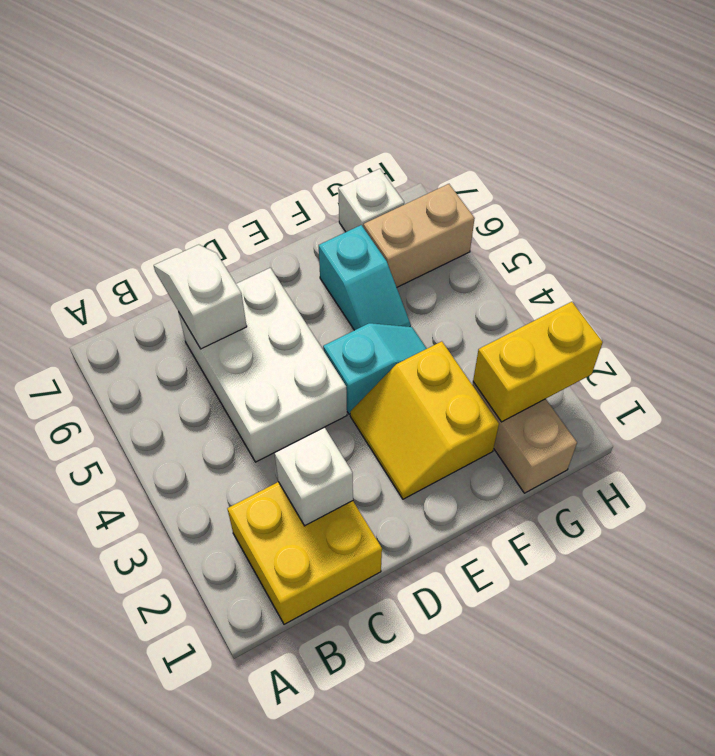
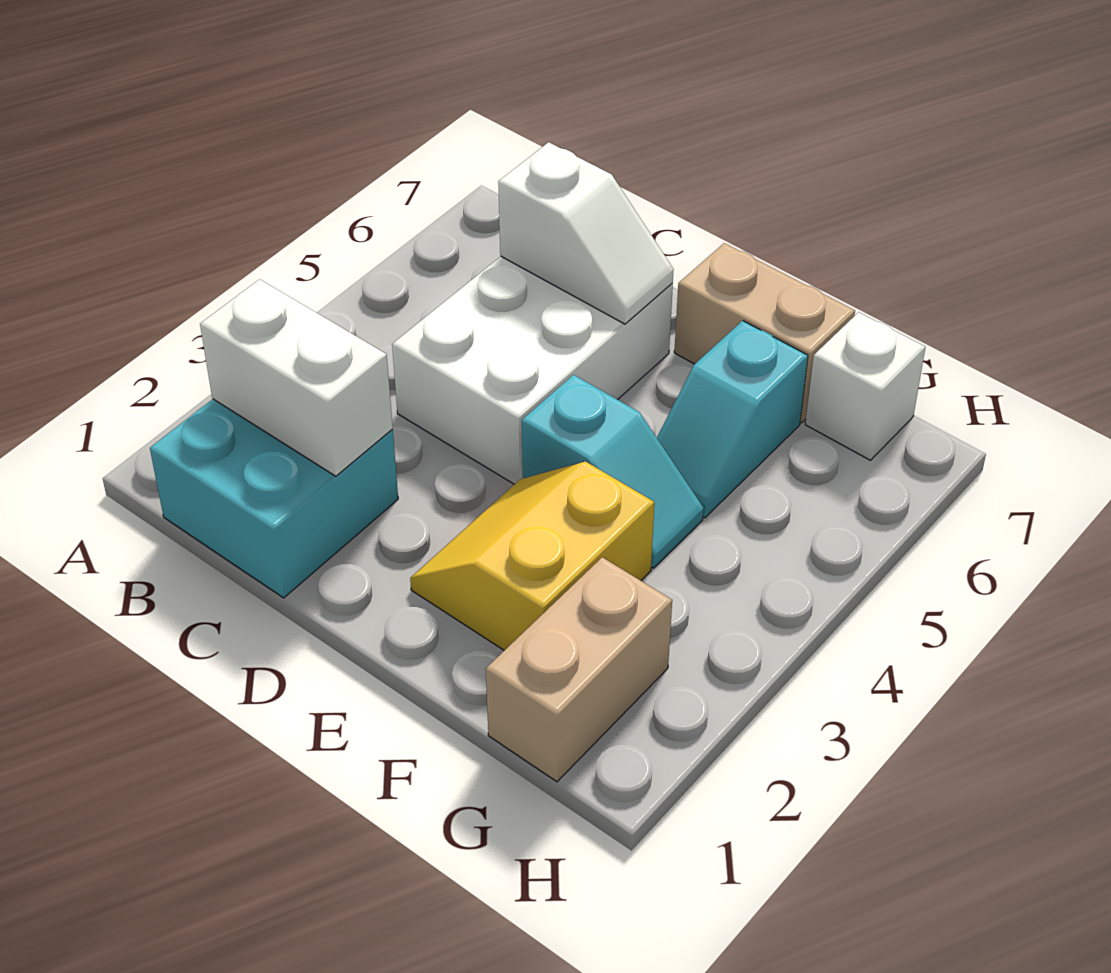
yellow brick B1:C2 level 1 -> cyan brick B1:C2 level 1
white brick C2 level 2 -> white brick B2:C2 level 2
white slope C6:C7 level 2 top 6 -> white slope C6:D6 level 2 top C
yellow brick G2:H2 level 2 -> none
tan brick G6:H6 level 1 -> tan brick E7:F7 level 1

